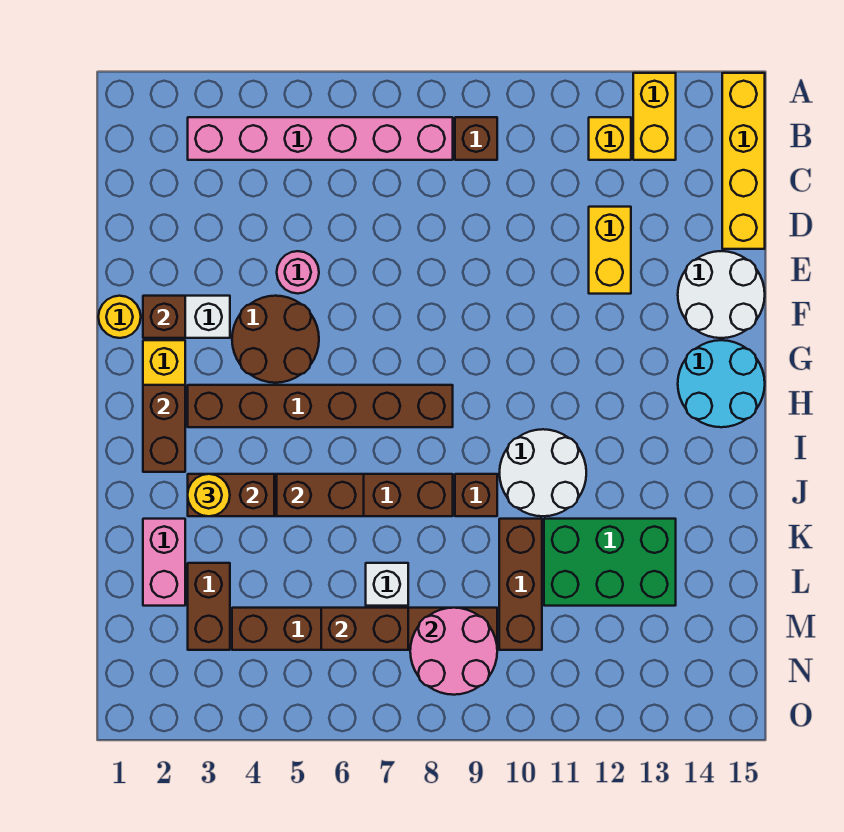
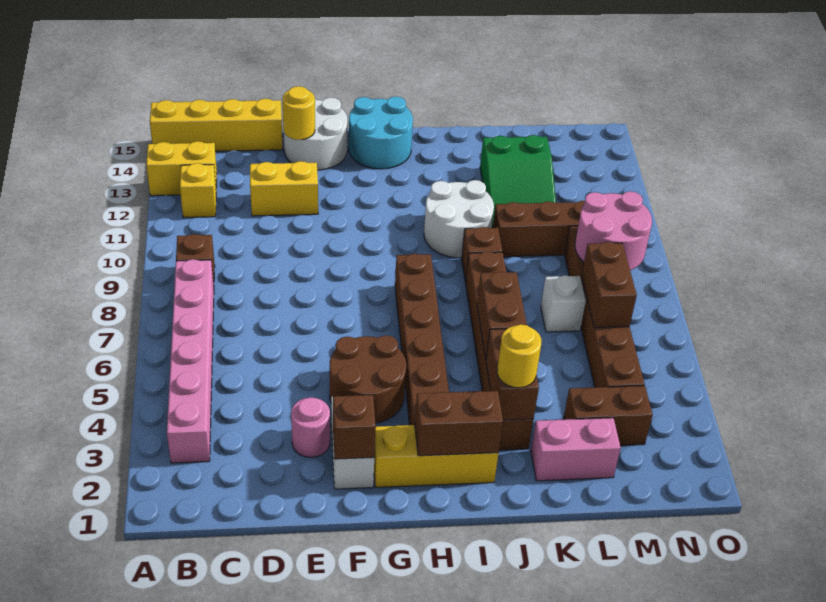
pink round brick E5 level 1 -> pink round brick E3 level 1
yellow round brick F1 level 1 -> yellow round brick E14 level 2
green brick K11:L13 level 1 -> green slope K11:L13 level 1 top 13

